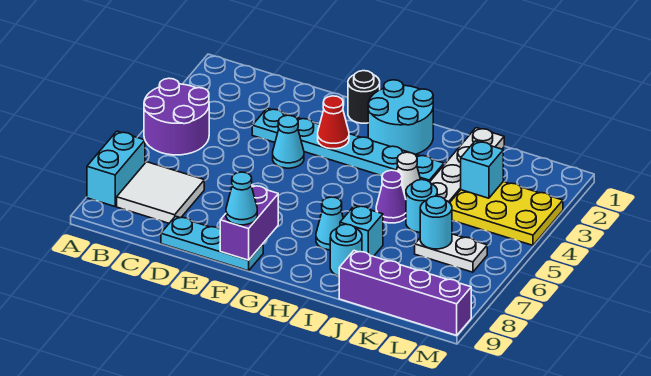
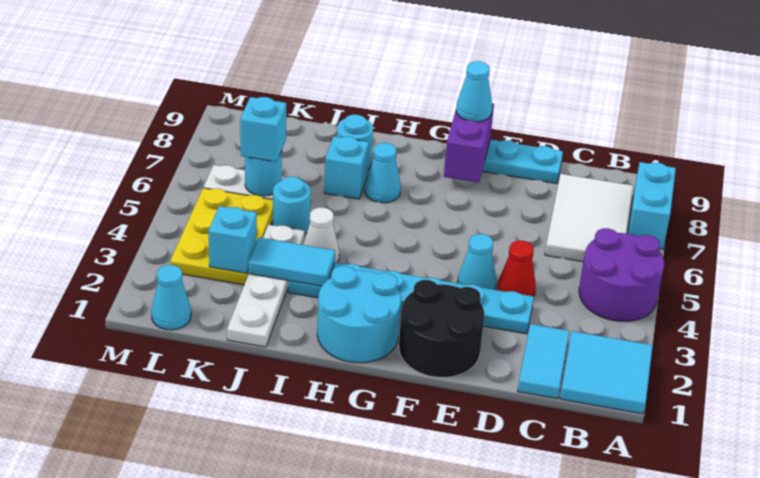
none -> cyan tile A1:B2 level 1
white tile B7:C8 level 1 -> white tile B6:C8 level 1
none -> cyan tile C1:C2 level 1
black round brick F1 level 1 -> black round brick E1:F2 level 1
red cone F3 level 2 -> red cone D4 level 1
none -> cyan tile I3:J3 level 2
purple cone I5 level 1 -> none
purple brick J9:M9 level 1 -> none
yellow plate K3:M4 level 1 -> yellow plate K3:L5 level 1
none -> cyan brick K6 level 3
none -> cyan cone L1 level 1

